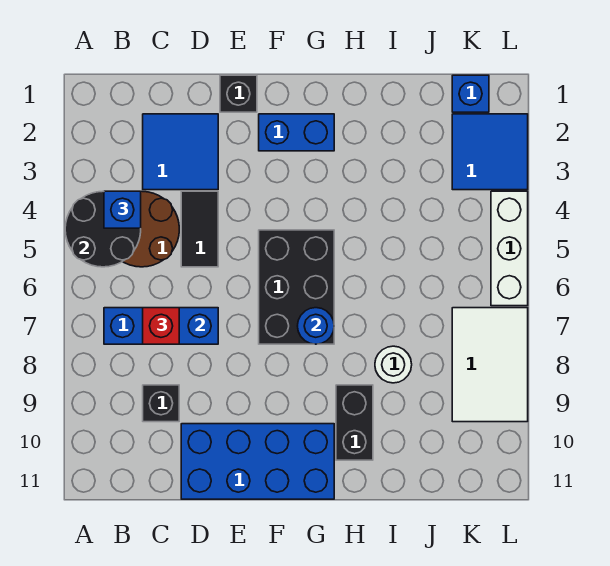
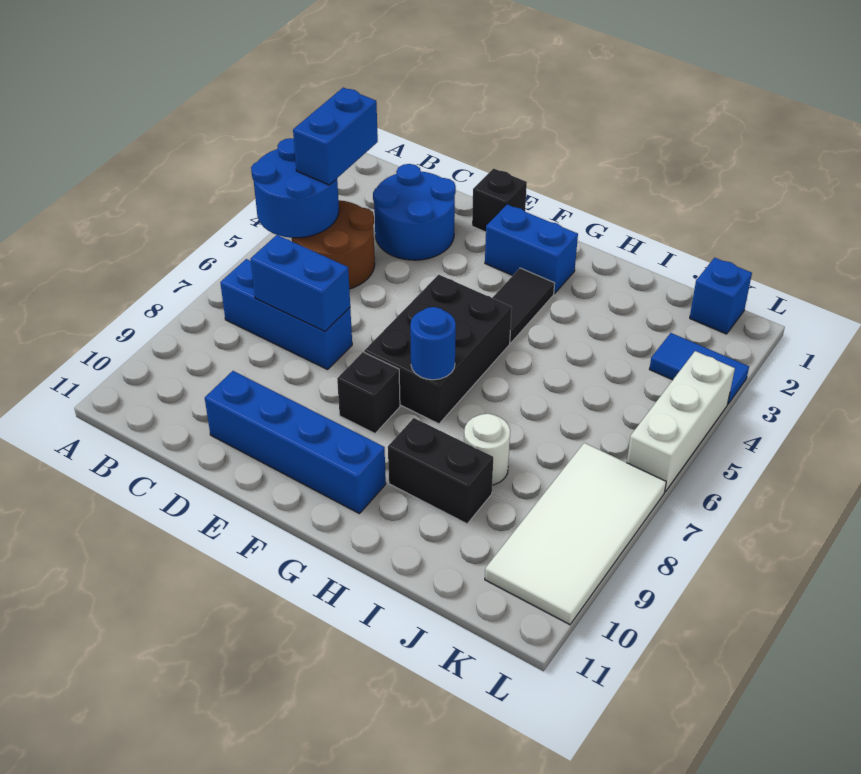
black round brick A4:B5 level 2 -> blue round brick A4:B5 level 2
blue brick B4 level 3 -> blue brick B3:B4 level 3
blue tile C2:D3 level 1 -> blue round brick C2:D3 level 1
red brick C7 level 3 -> none
black brick C9 level 1 -> black brick F8 level 1
black tile D4:D5 level 1 -> black tile G3:G4 level 1
blue brick D10:G11 level 1 -> blue brick D10:G10 level 1
black brick H9:H10 level 1 -> black brick H9:I9 level 1
blue tile K2:L3 level 1 -> blue tile K3:L3 level 1
white tile K7:L9 level 1 -> white tile K7:L10 level 1

